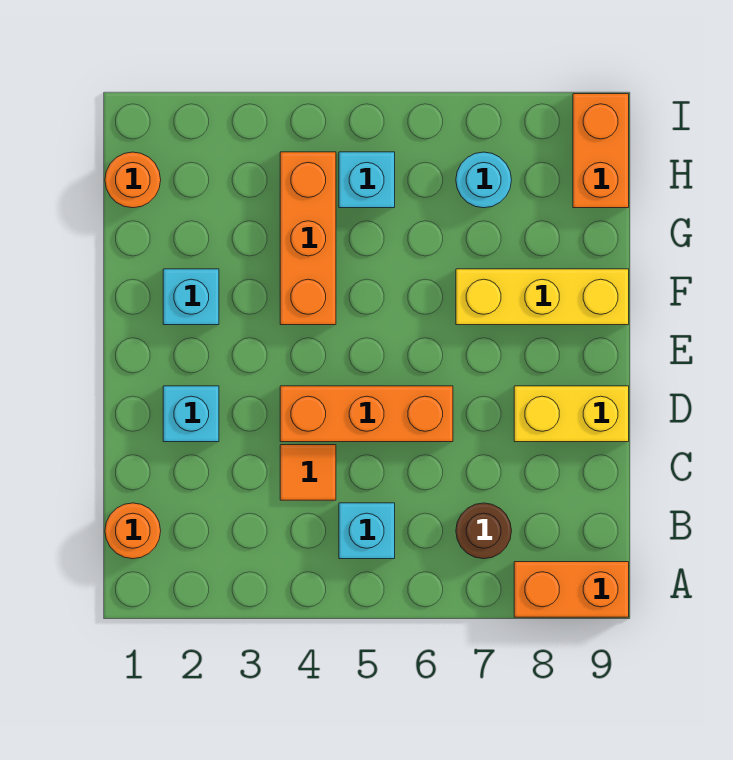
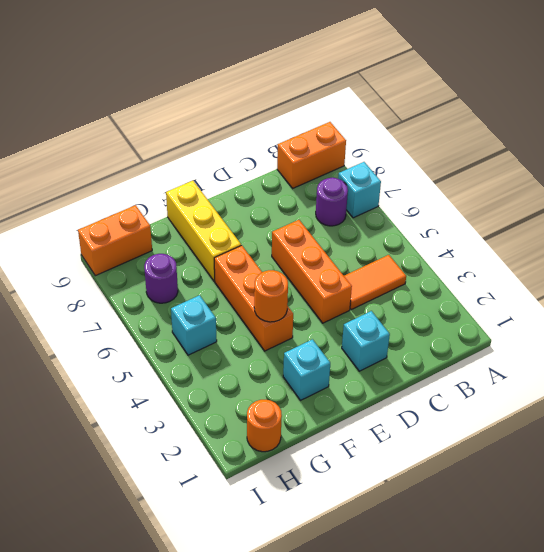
orange brick A8:A9 level 1 -> orange brick A9:B9 level 1
orange round brick B1 level 1 -> orange round brick F4 level 2
cyan brick B5 level 1 -> cyan brick A7 level 1
brown round brick B7 level 1 -> purple round brick B7 level 1
orange tile C4 level 1 -> orange tile B4:C4 level 1
yellow brick D8:D9 level 1 -> none
orange brick F4:H4 level 1 -> orange brick F4:F6 level 1
cyan round brick H7 level 1 -> purple round brick H7 level 1

